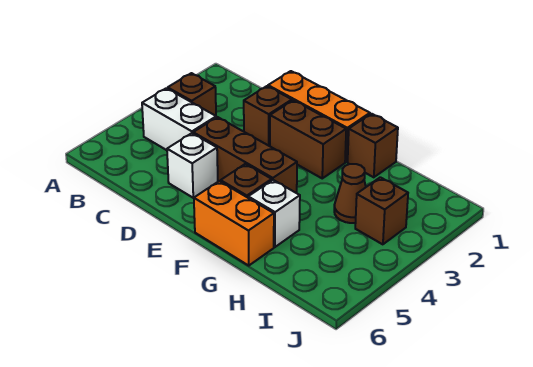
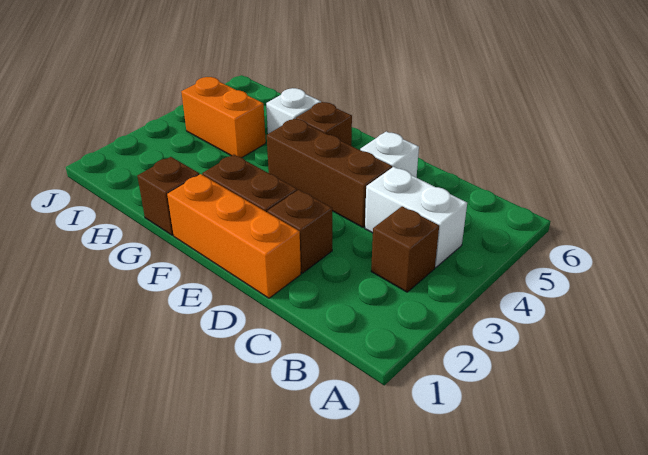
orange brick F6:G6 level 1 -> orange brick H4:I4 level 1
brown cone H3 level 1 -> none
brown brick I3 level 1 -> none

